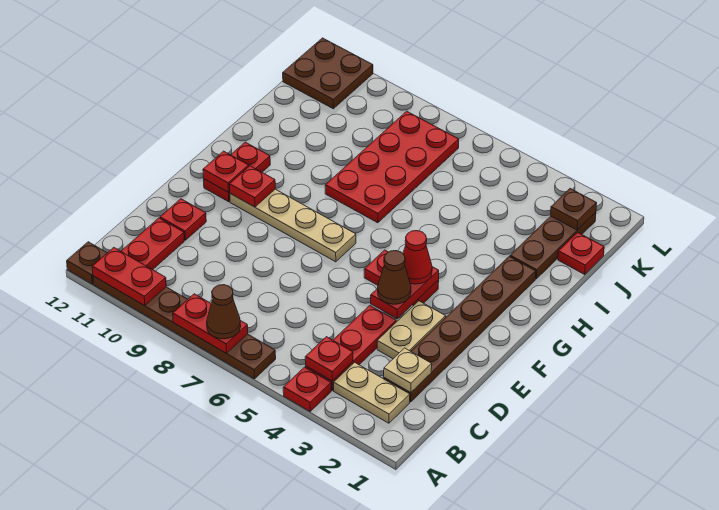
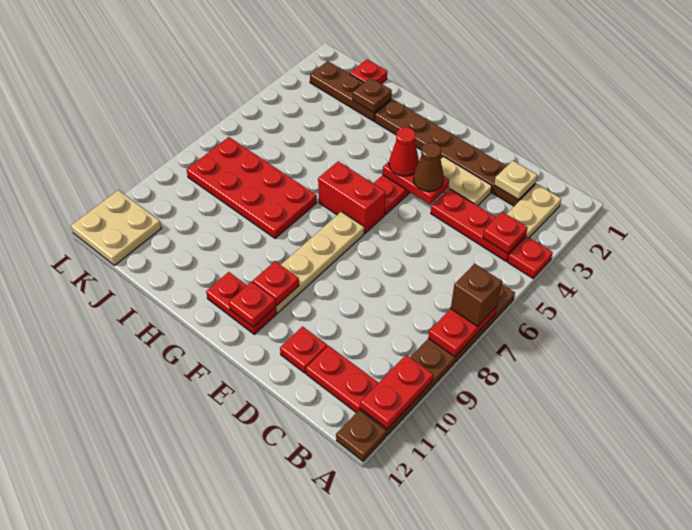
brown cone A7 level 3 -> brown brick A7 level 3
none -> red brick F6:G6 level 1
brown plate K2 level 2 -> brown plate I2 level 2
brown plate K11:L12 level 1 -> tan plate K11:L12 level 1

